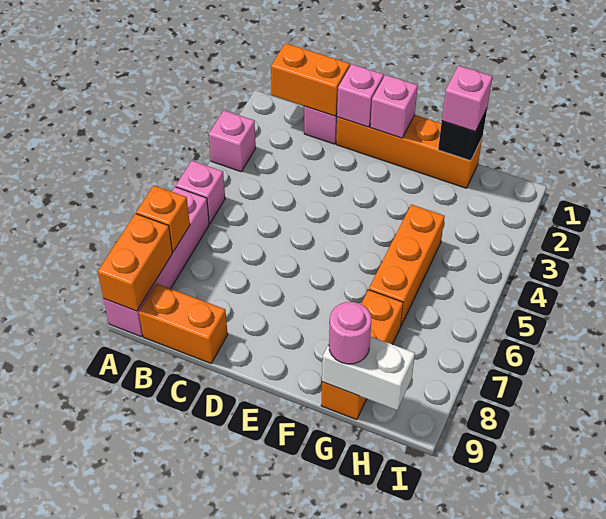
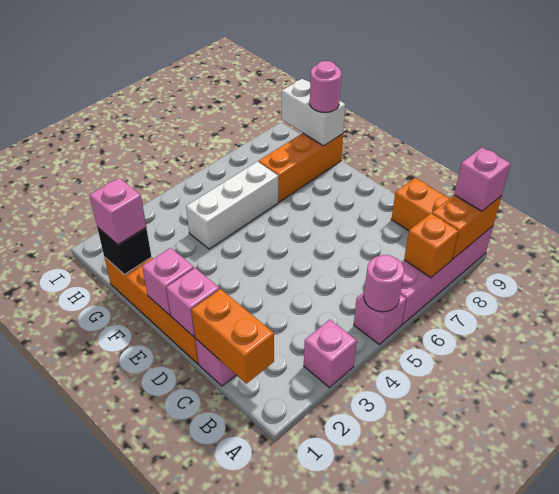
none -> pink round brick A5 level 2
none -> pink brick A9 level 3
orange brick G4:G6 level 1 -> white brick G4:G6 level 1

